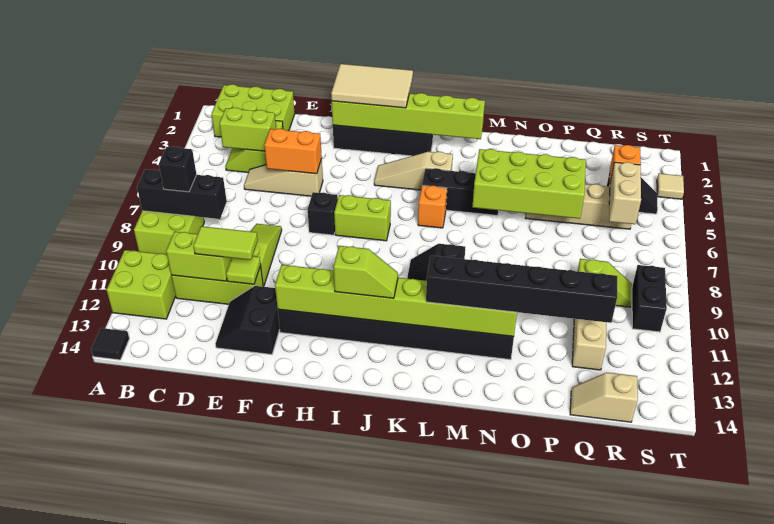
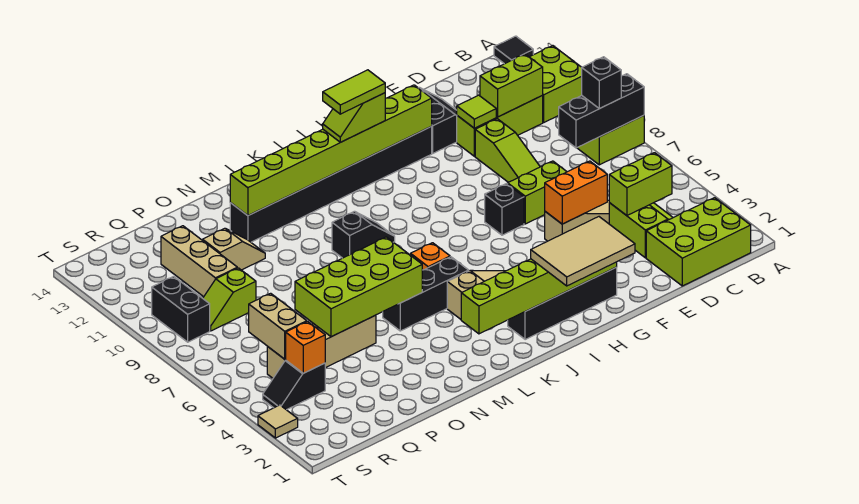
lime tile D11:E11 level 3 -> lime tile I12:J12 level 4
lime brick H7:I7 level 1 -> lime brick E7:F7 level 1
black brick L12:Q12 level 3 -> none
tan slope Q14:R14 level 1 top R -> tan slope O11:P11 level 1 top P

